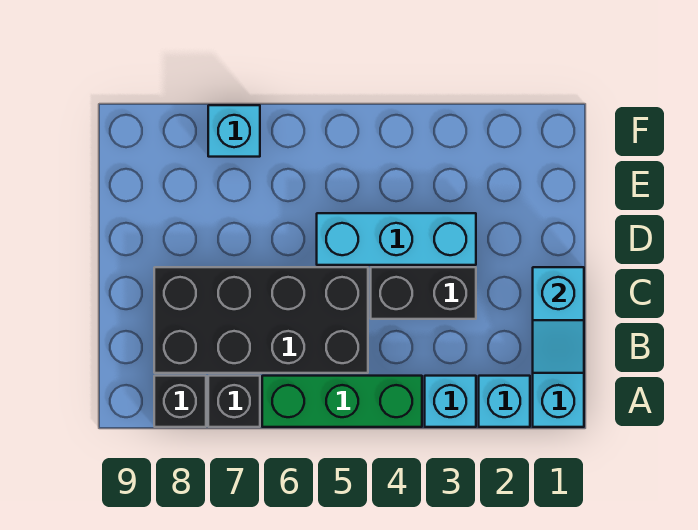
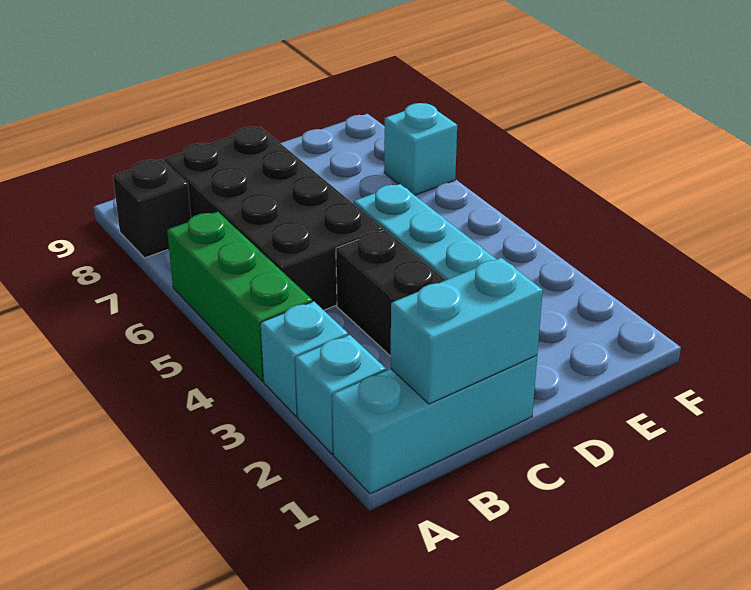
black brick A7 level 1 -> none
cyan slope B1:C1 level 2 top C -> cyan brick B1:C1 level 2

